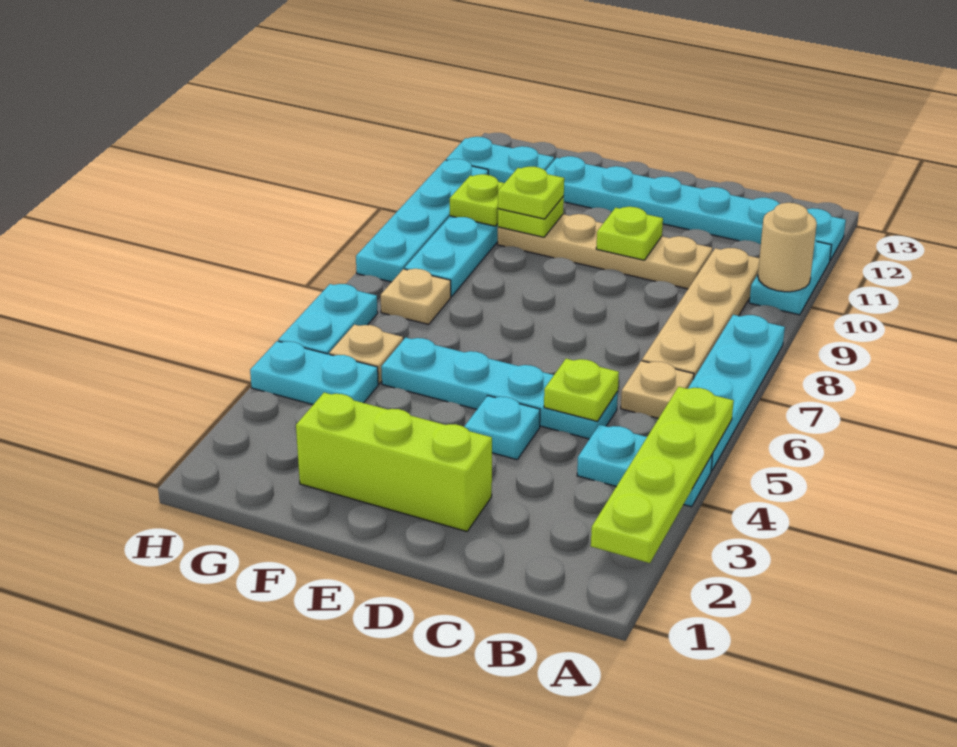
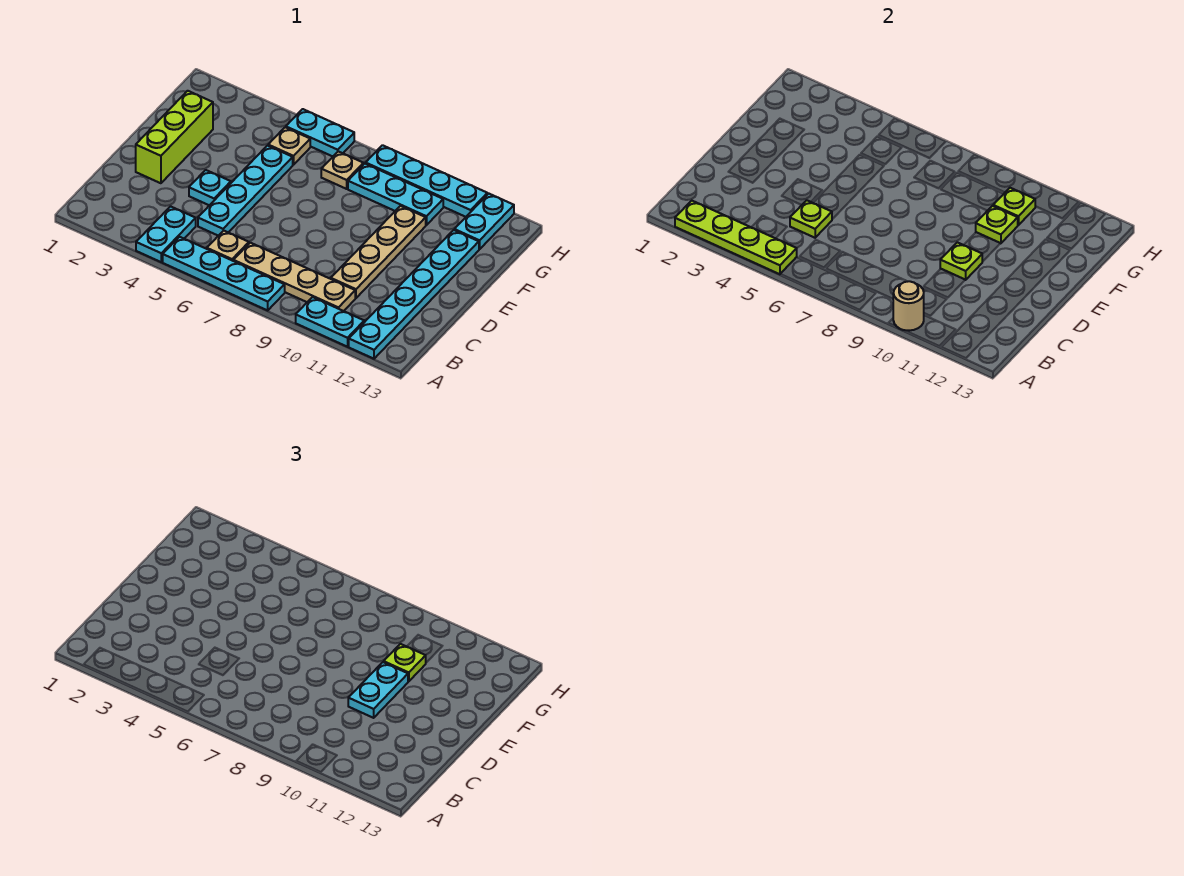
cyan plate G4:H4 level 1 -> cyan plate D10:E10 level 3

